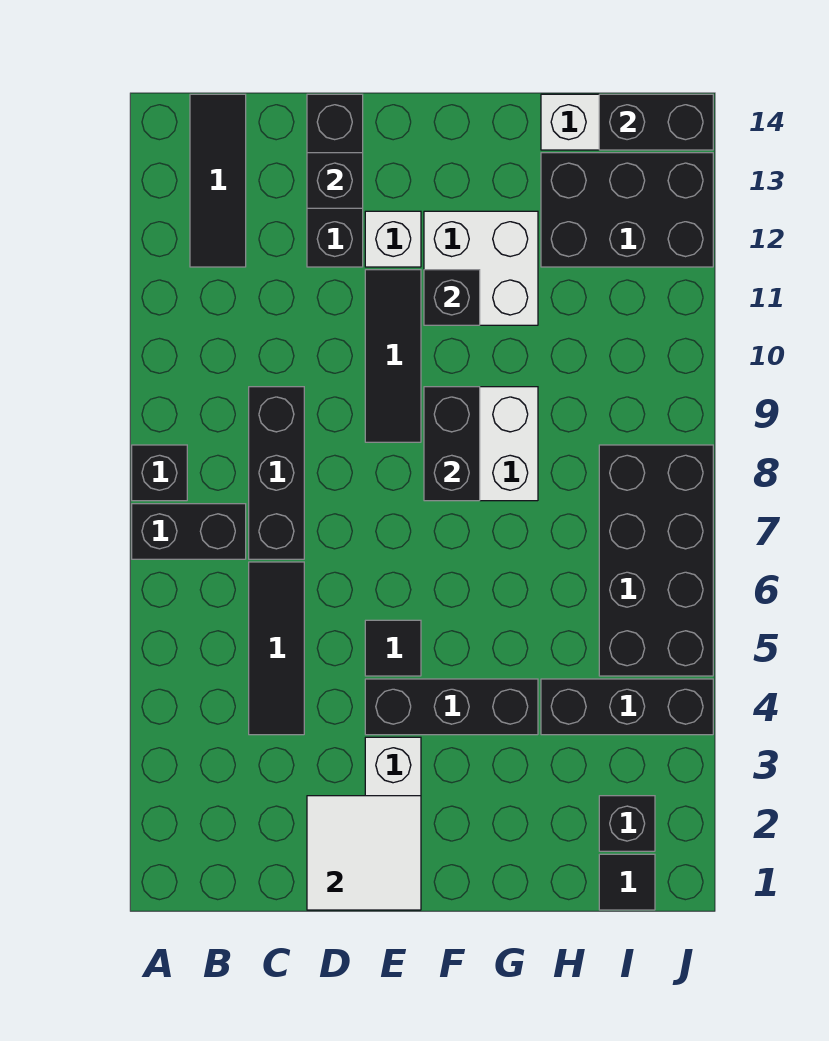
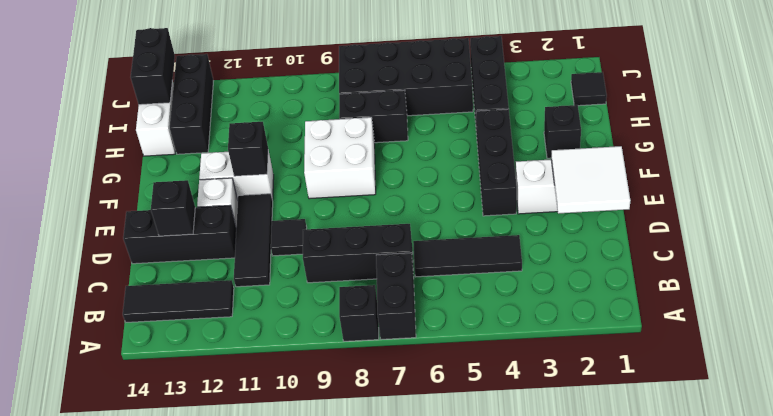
black tile E5 level 1 -> black tile D10 level 1
black tile E9:E11 level 1 -> black tile C11:E11 level 1
black brick F8:F9 level 2 -> black brick H7:H8 level 1
white brick F11:G12 level 1 -> white brick F11:F12 level 1
black brick H12:J13 level 1 -> black brick H13:J13 level 1
black brick I2 level 1 -> black brick G2 level 1

